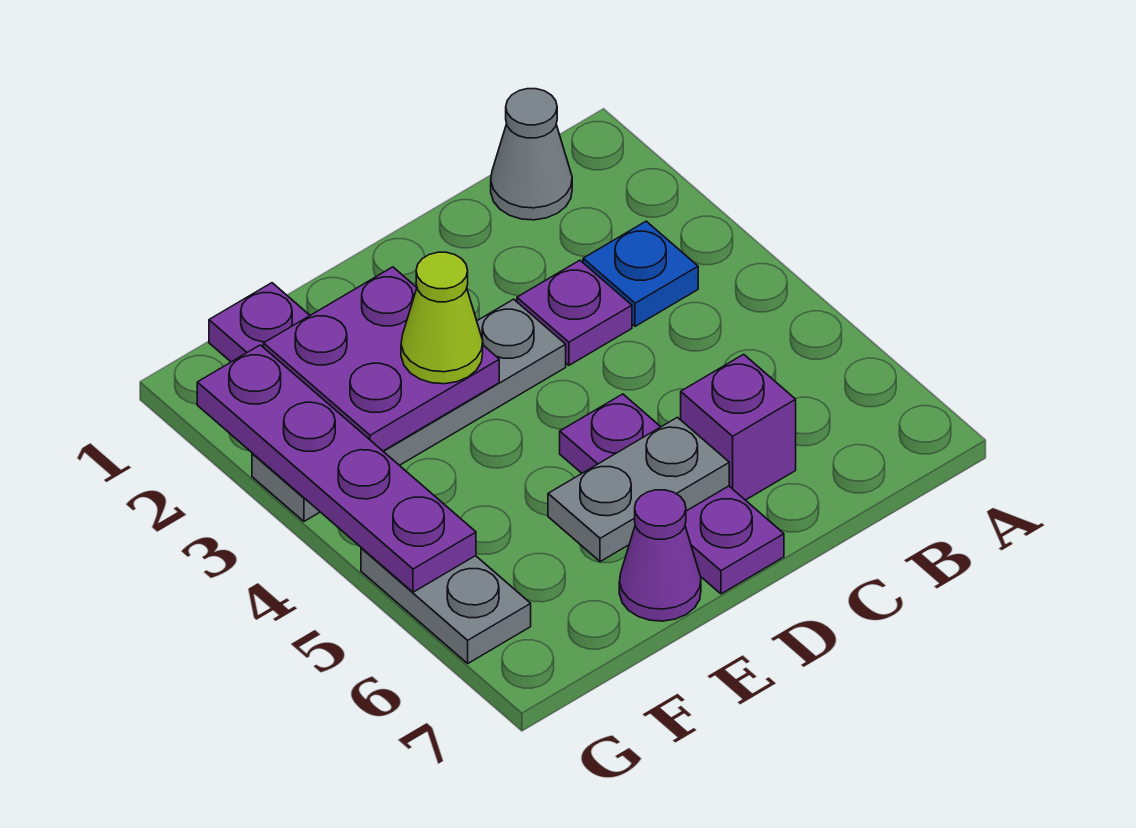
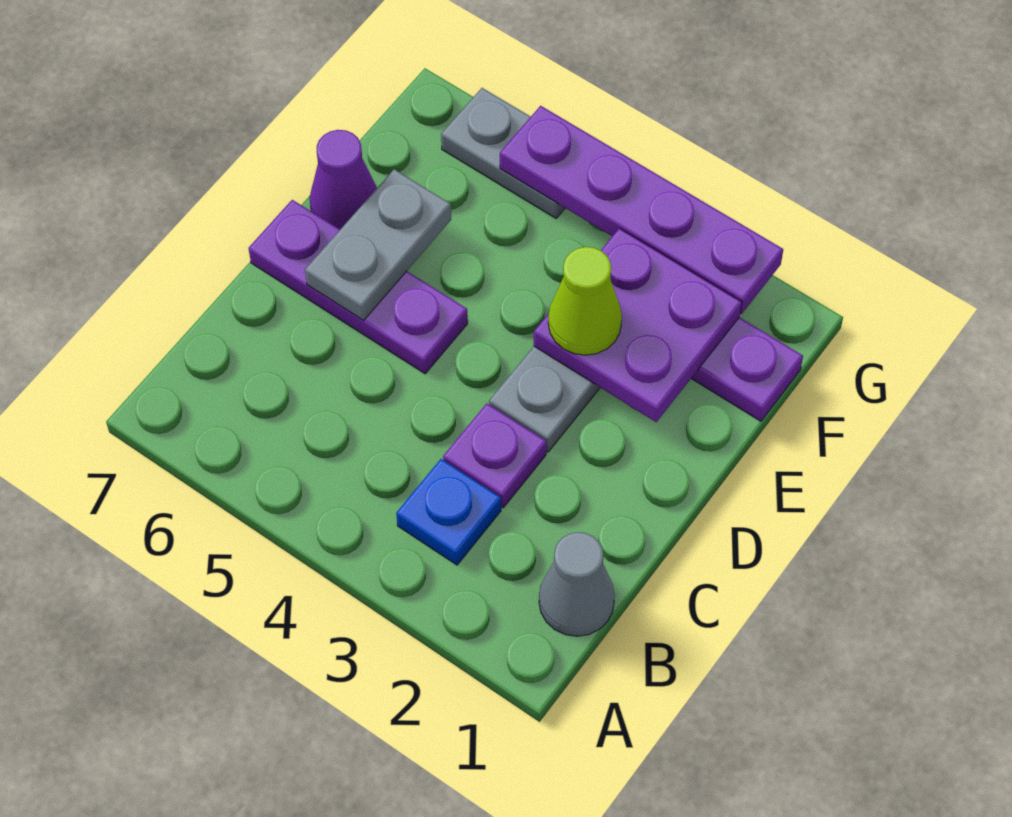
purple brick C6 level 1 -> none

